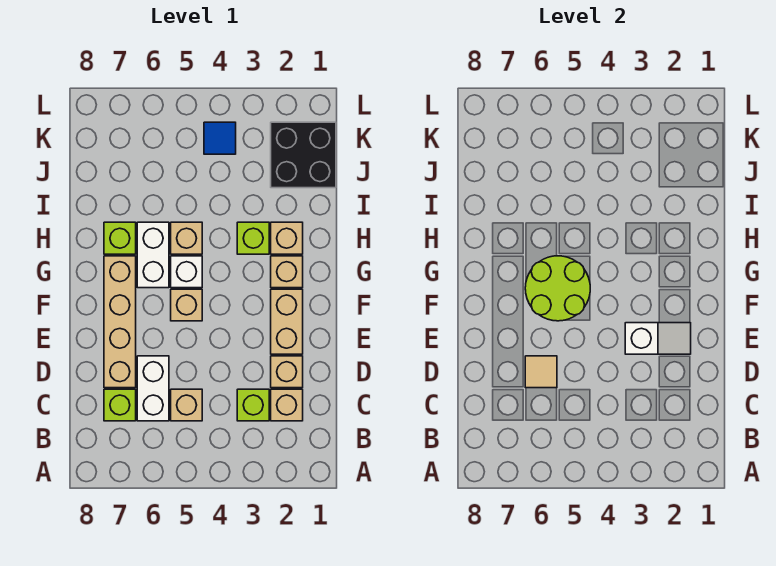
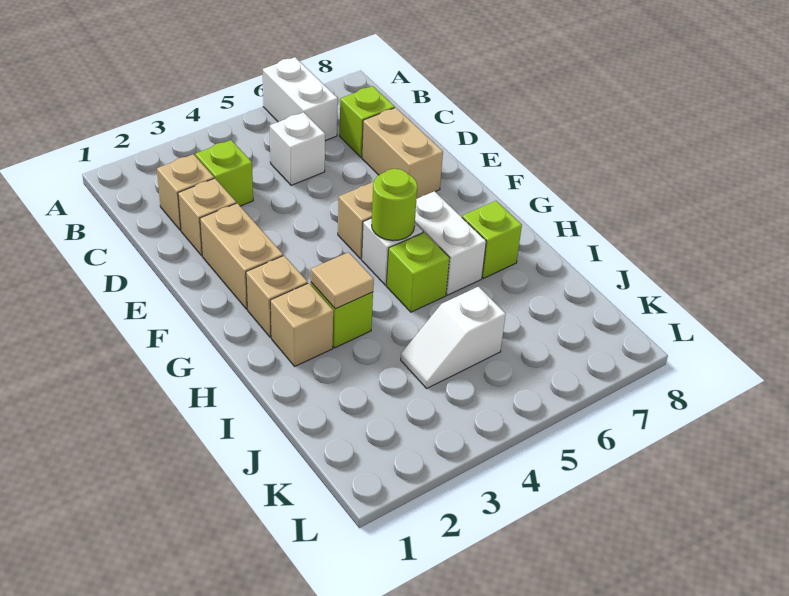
tan brick C5 level 1 -> white brick C5 level 1
white brick C6:D6 level 1 -> white brick A6:B6 level 1
tan tile D6 level 2 -> tan tile H3 level 2
tan brick D7:G7 level 1 -> tan brick D7:E7 level 1
white slope E2:E3 level 2 top 3 -> white slope J4:J5 level 1 top 5
lime round brick F5:G6 level 2 -> lime round brick G5 level 2
tan brick H5 level 1 -> lime brick H5 level 1
black brick J1:K2 level 1 -> none
blue tile K4 level 1 -> none

